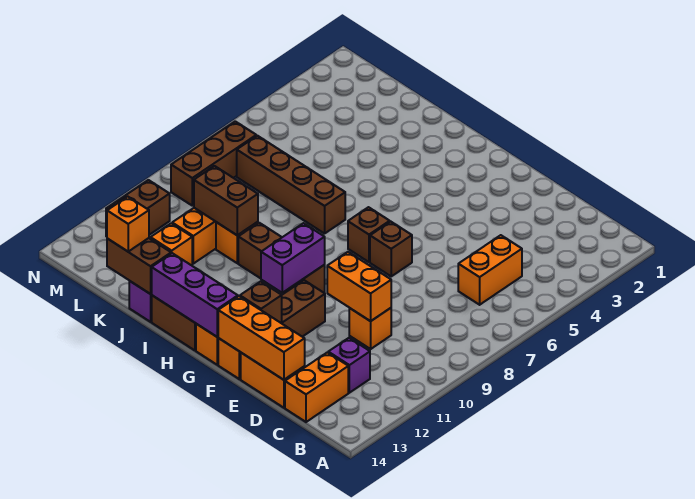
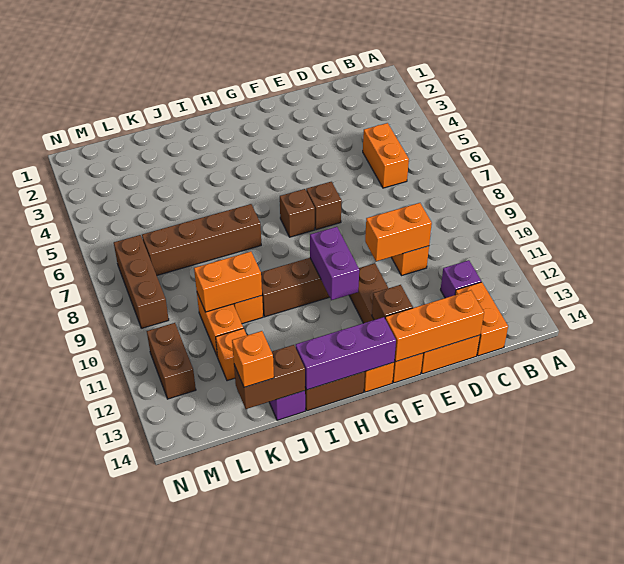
brown brick J10:K10 level 2 -> orange brick J10:K10 level 2

